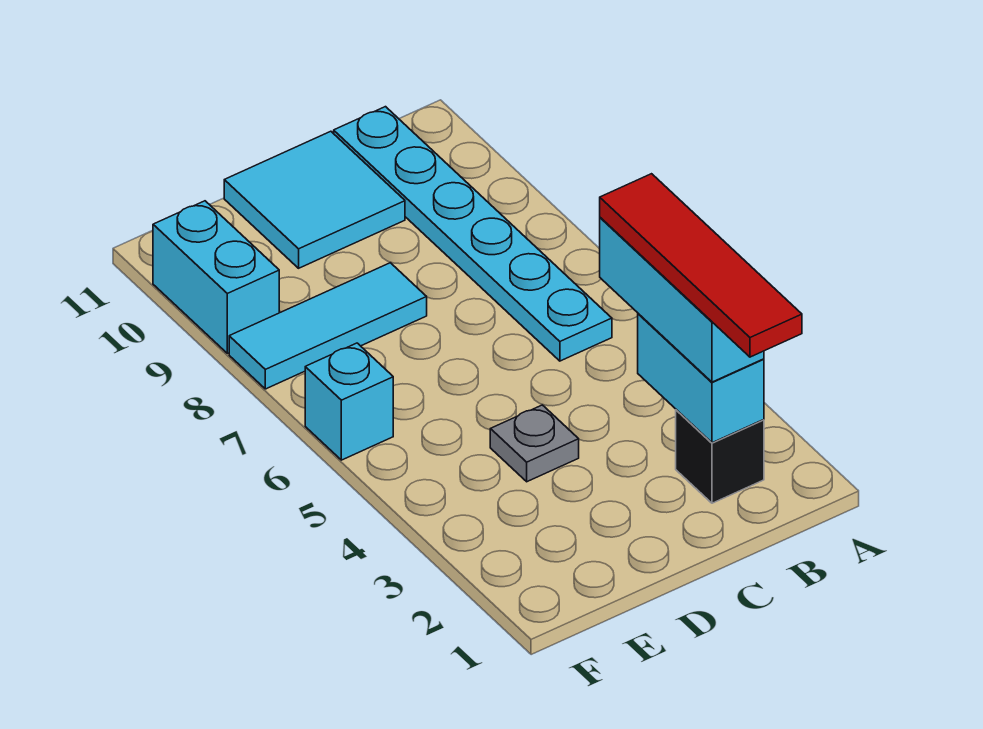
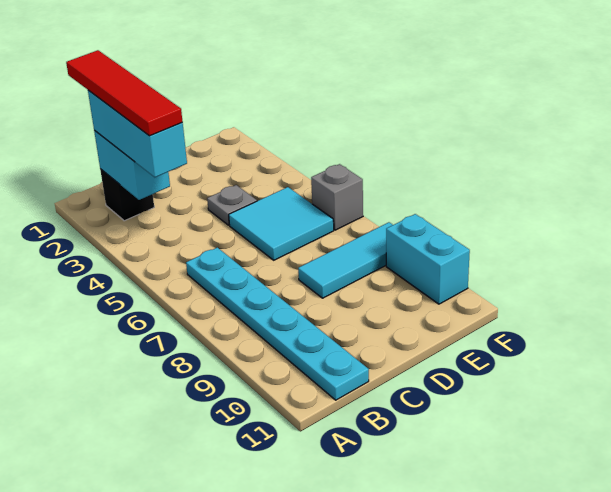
cyan tile C10:D11 level 1 -> cyan tile D5:E6 level 1
cyan brick F6 level 1 -> grey brick F6 level 1

